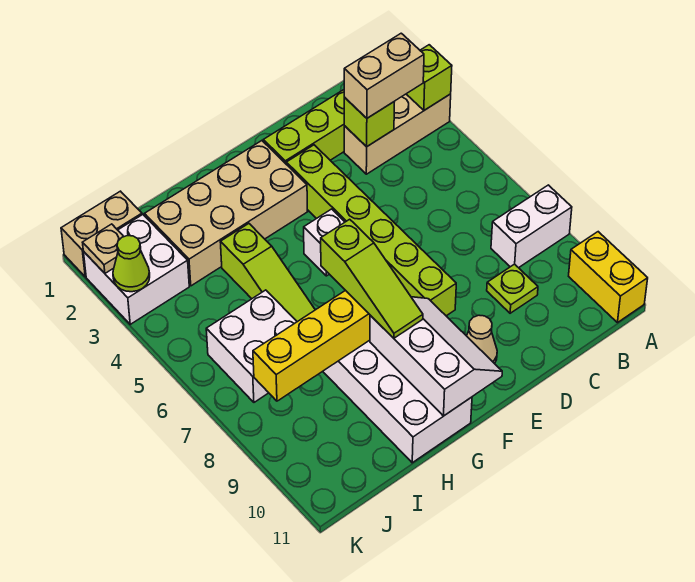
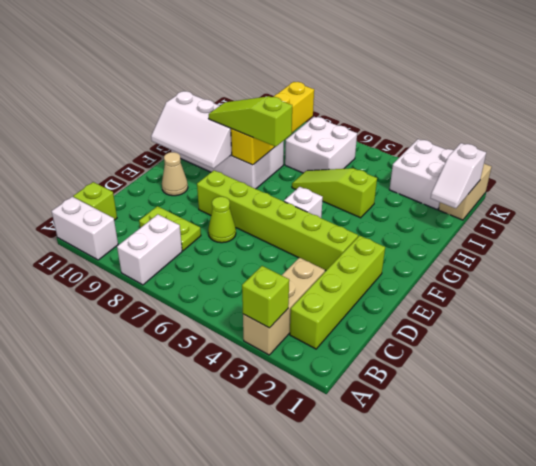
yellow brick A10:A11 level 1 -> white brick A10:A11 level 1
tan brick B3:C3 level 3 -> none
lime brick C3 level 2 -> lime brick B11 level 1
lime plate C9 level 1 -> lime plate C8:C9 level 1
tan brick F2:I3 level 1 -> none
none -> white slope I1:J1 level 2 top J
tan plate K2 level 2 -> none
lime cone K3 level 2 -> lime cone D7 level 1

